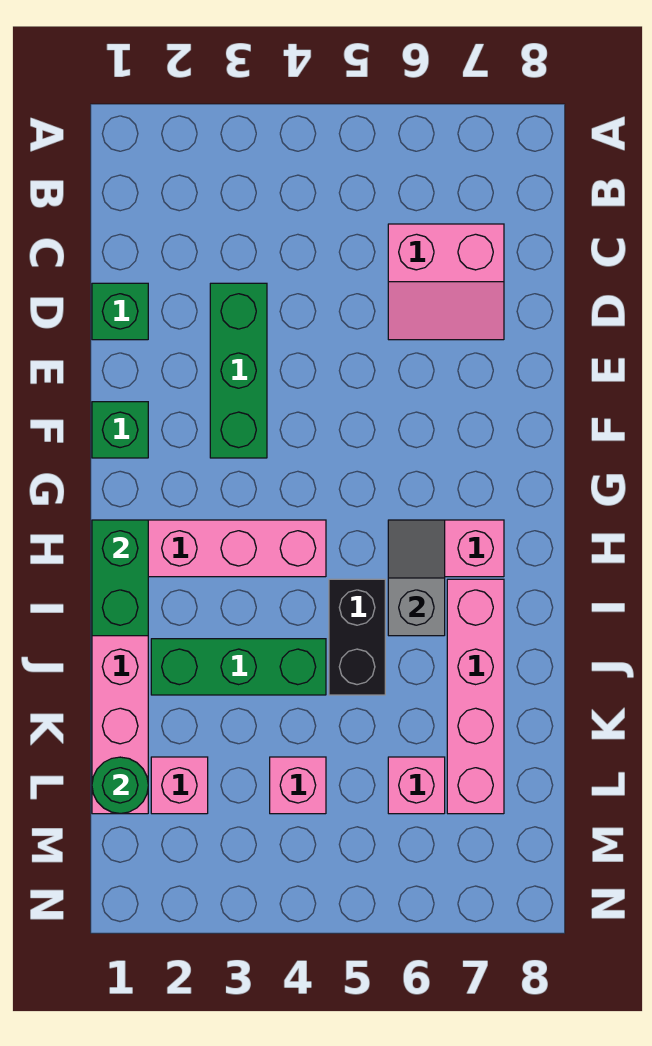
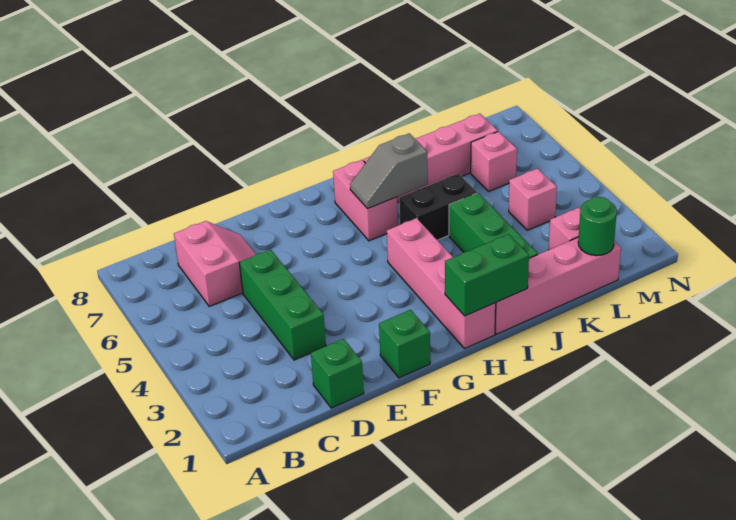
green brick D3:F3 level 1 -> green brick D3:D5 level 1

